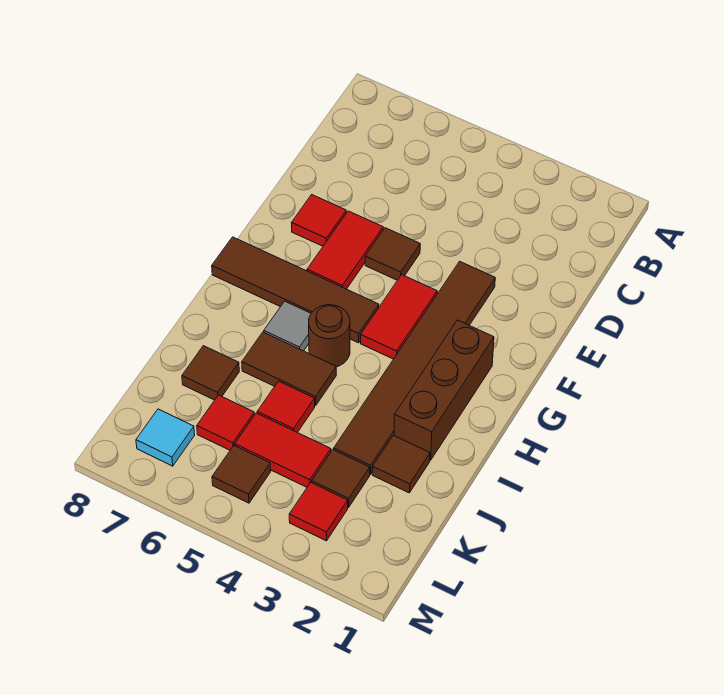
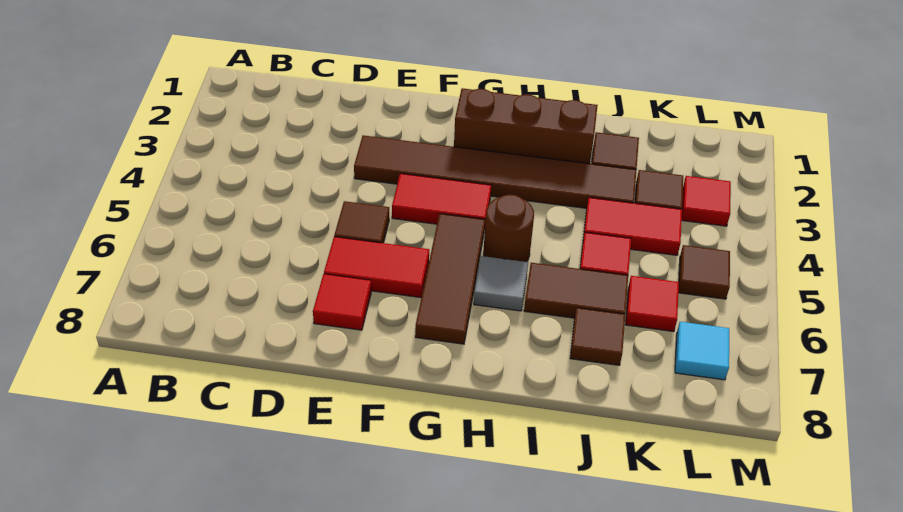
brown tile G5:G8 level 1 -> brown tile G5:G7 level 1
brown tile I5:I6 level 1 -> brown tile I6:J6 level 1
red tile K4:K5 level 1 -> red tile J4:K4 level 1

